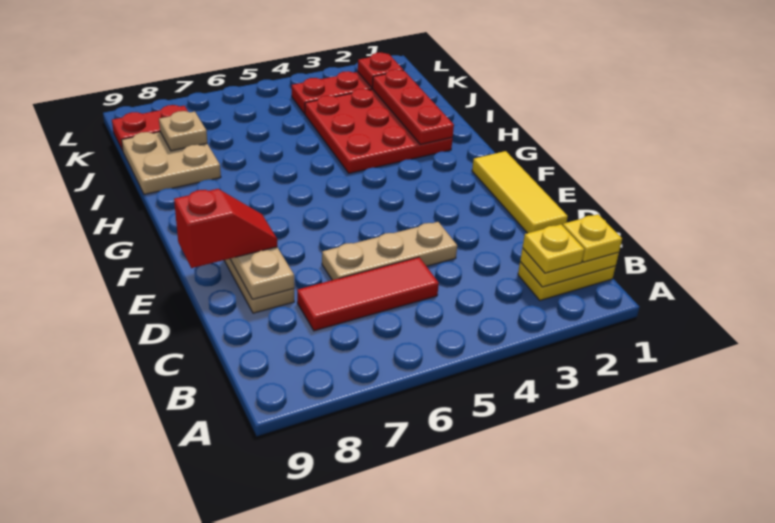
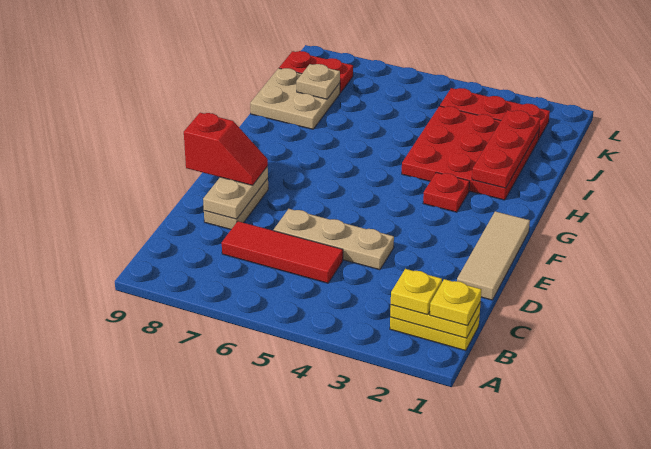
yellow tile D1:F1 level 1 -> tan tile D1:F1 level 1
red plate K2 level 2 -> red plate G3 level 1

